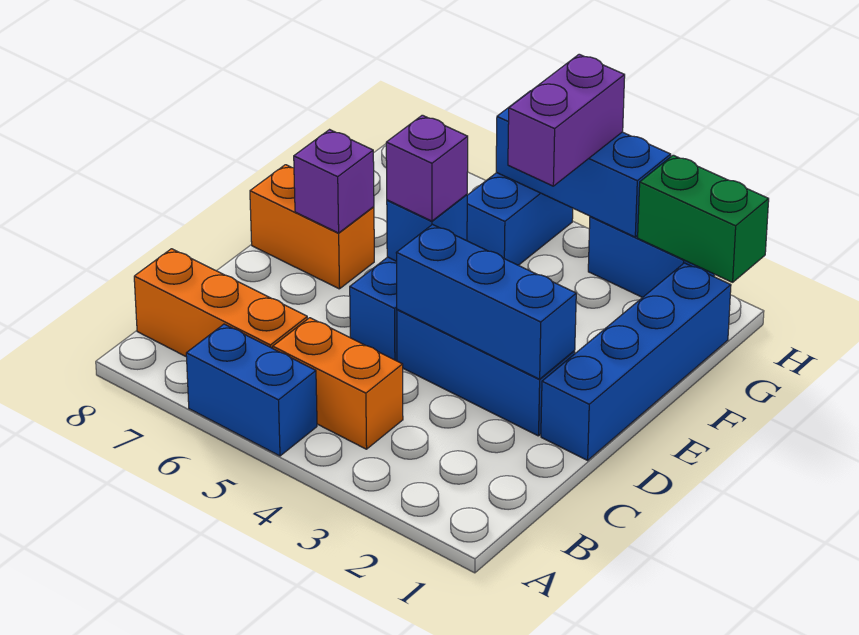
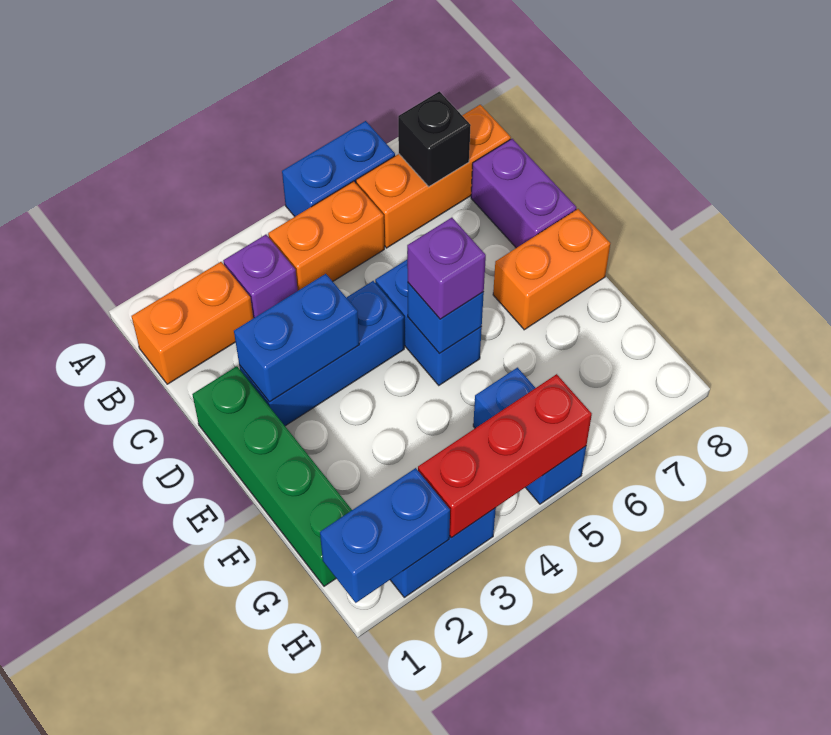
none -> orange brick B1:B2 level 1
none -> black brick B7 level 2
blue brick D1:G1 level 1 -> green brick D1:G1 level 1
blue brick D2:D4 level 2 -> blue brick D2:D3 level 2
purple brick E7 level 2 -> purple brick B3 level 1
purple brick G4:H4 level 3 -> purple brick C8:D8 level 1
green brick H1:H2 level 2 -> blue brick H1:H2 level 2
blue brick H3:H5 level 2 -> red brick H3:H5 level 2

